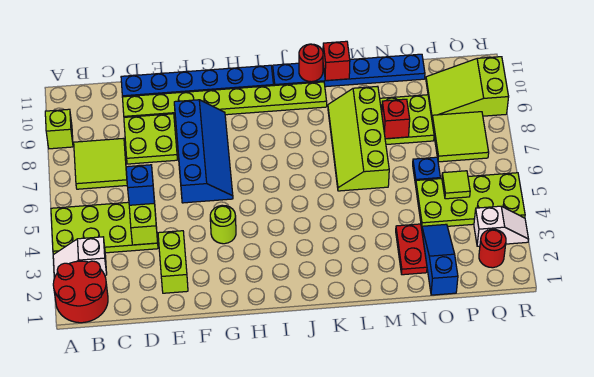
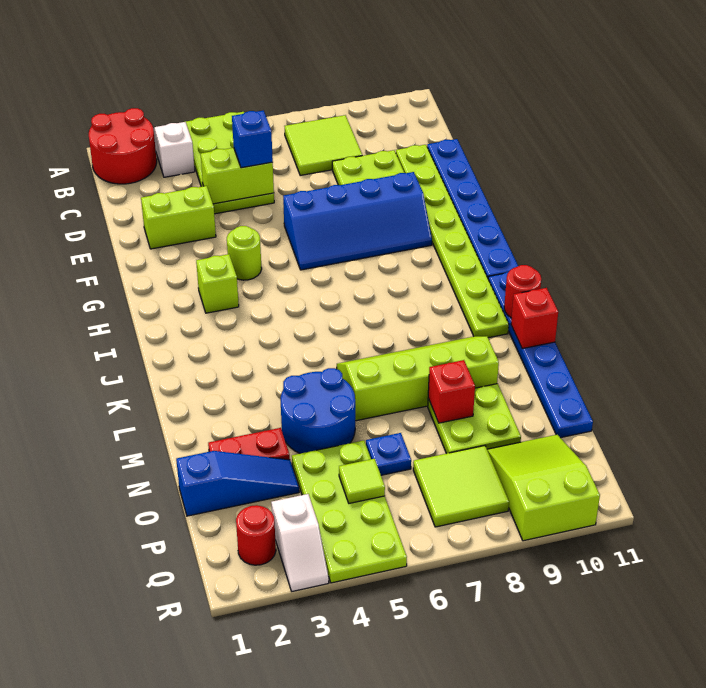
lime brick A9 level 1 -> lime brick H3 level 1
none -> blue round brick M4:N5 level 1

